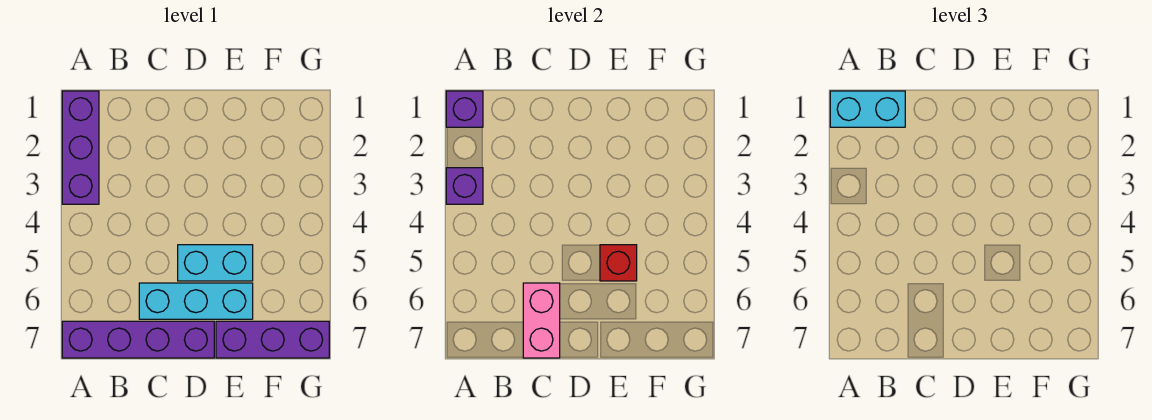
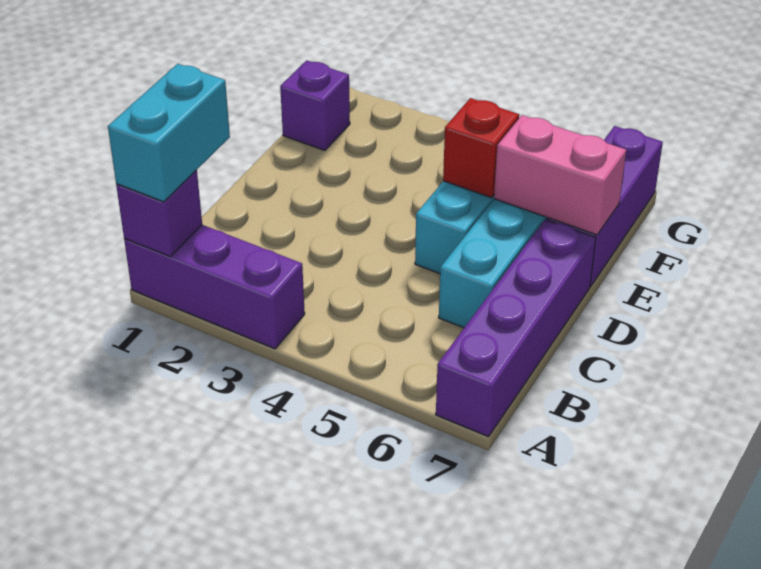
purple brick A3 level 2 -> purple brick F1 level 1
pink brick C6:C7 level 2 -> pink brick E6:E7 level 2

